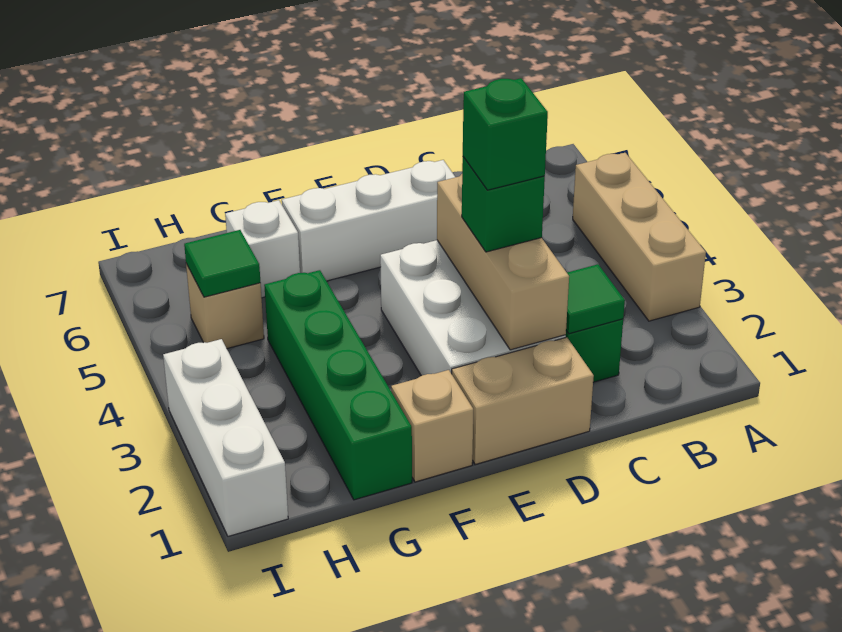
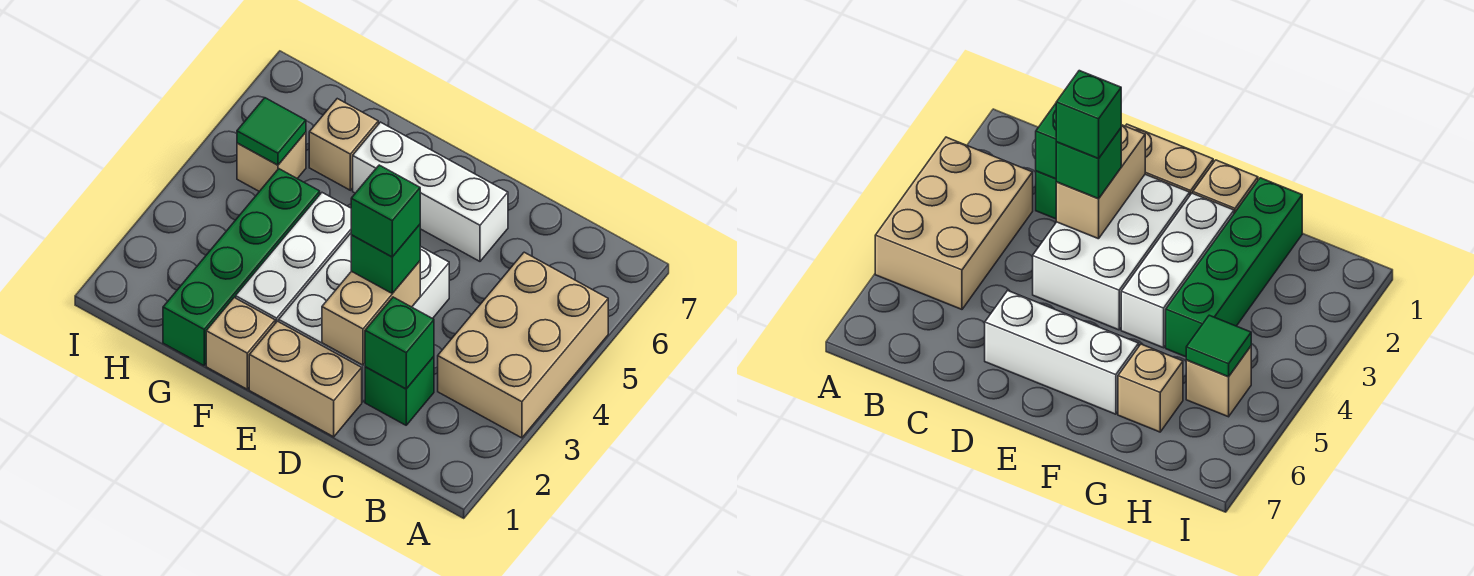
tan brick A3:A5 level 1 -> tan brick A3:B5 level 1
green tile C2 level 2 -> green brick C2 level 2
tan brick D2:D4 level 2 -> tan brick D2:D3 level 2
white brick G6 level 1 -> tan brick G6 level 1
white brick I1:I3 level 1 -> white brick F2:F4 level 1

